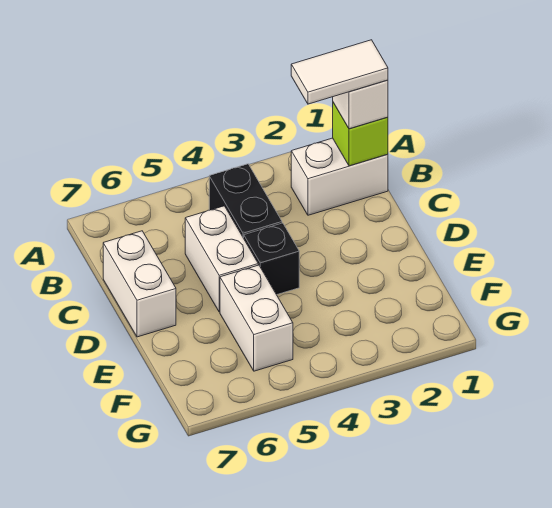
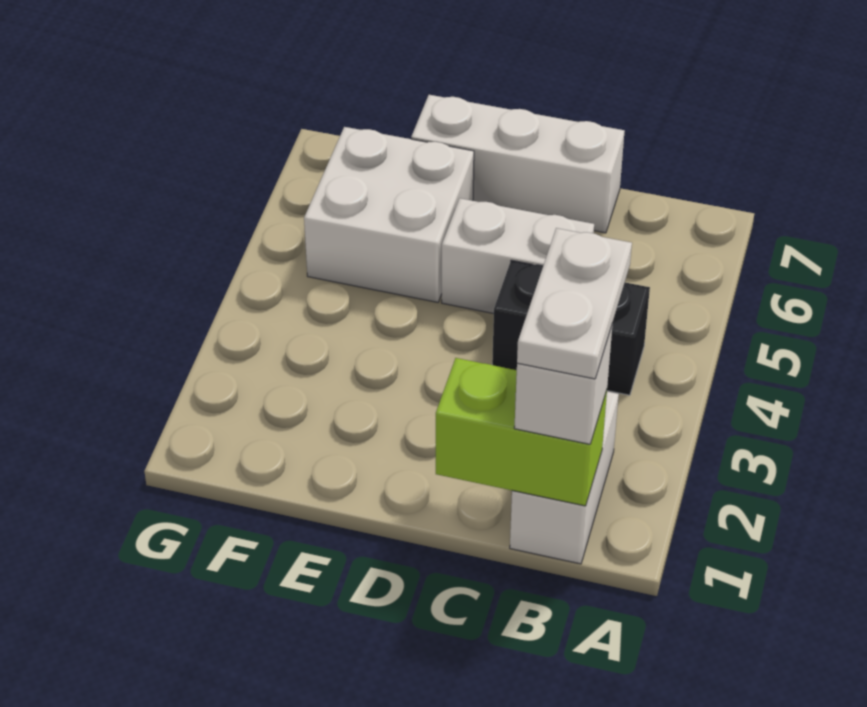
lime brick B1 level 2 -> lime brick B1:C1 level 2
white tile B1:B2 level 4 -> white plate B1:B2 level 4
white brick C7:D7 level 1 -> white brick C7:E7 level 1
black brick D4 level 1 -> none
white brick E5:F5 level 1 -> white brick E5:F6 level 1

